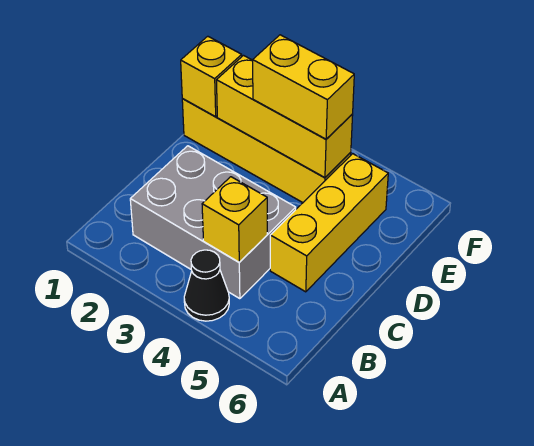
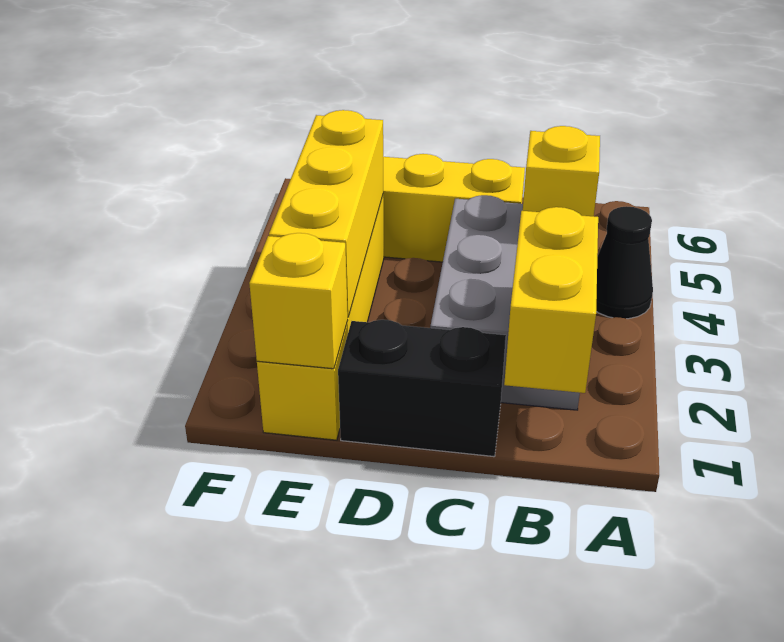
none -> black brick C1:D1 level 1
yellow brick E3:E4 level 3 -> yellow brick B1:B2 level 2

